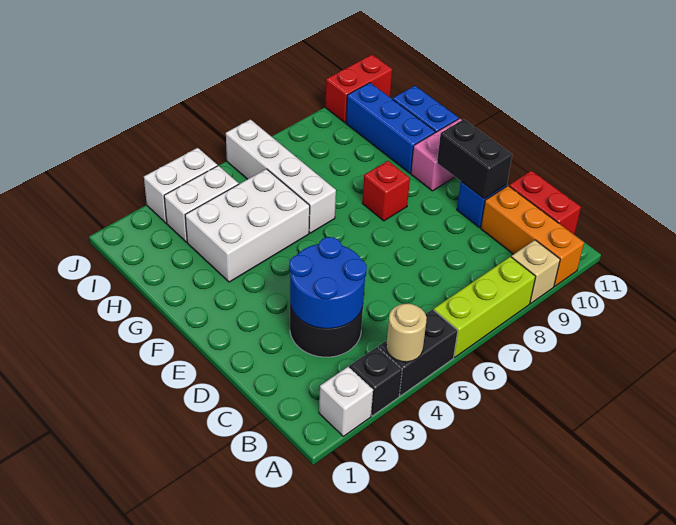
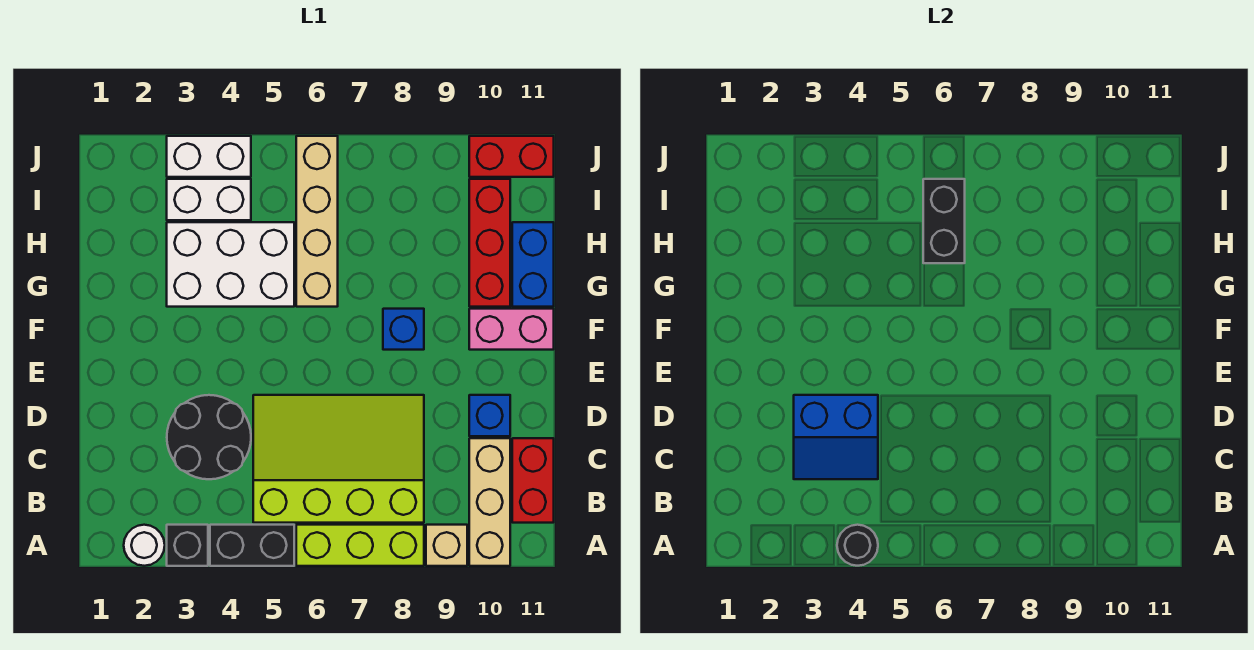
white brick A2 level 1 -> white round brick A2 level 1
tan round brick A4 level 2 -> black round brick A4 level 2
orange brick A10:C10 level 1 -> tan brick A10:C10 level 1
none -> lime slope B5:D8 level 1 top B
blue round brick C3:D4 level 2 -> blue slope C3:D4 level 2 top D
black brick D10:E10 level 2 -> black brick H6:I6 level 2
red brick F8 level 1 -> blue brick F8 level 1
white brick G6:J6 level 1 -> tan brick G6:J6 level 1
blue brick G10:I10 level 1 -> red brick G10:I10 level 1

